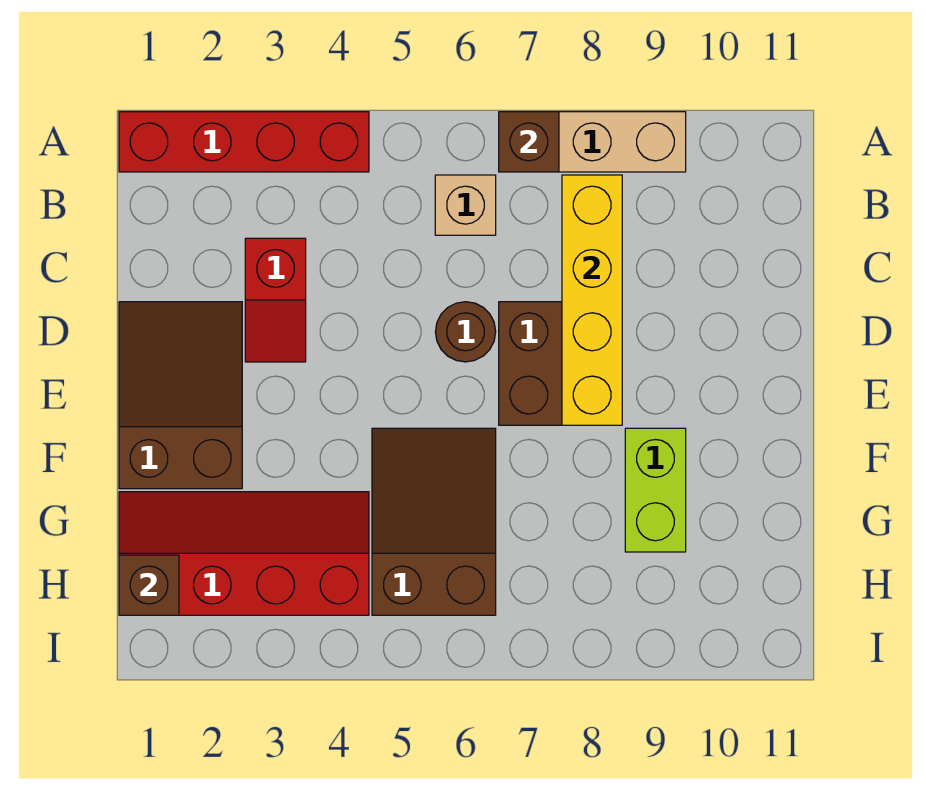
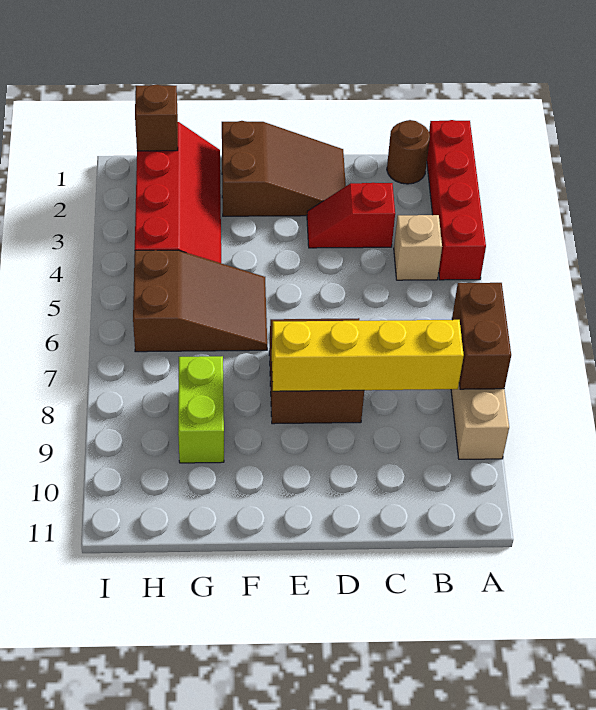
brown brick A7 level 2 -> brown brick A7:A8 level 2
tan brick B6 level 1 -> tan brick B4 level 1
brown round brick D6 level 1 -> brown round brick B1 level 1
lime brick F9:G9 level 1 -> lime brick G8:G9 level 1

